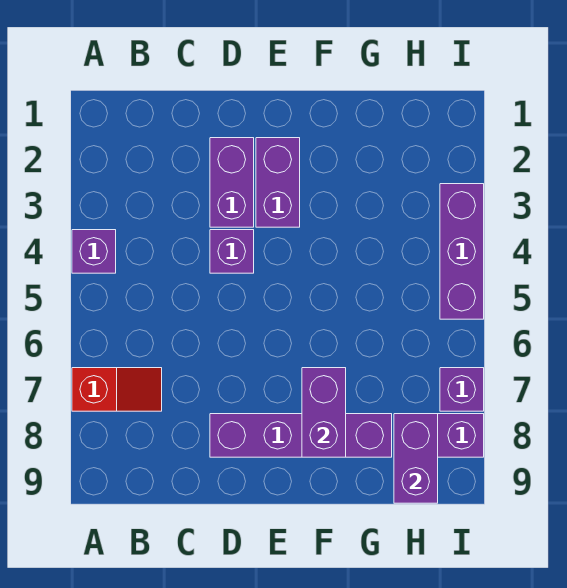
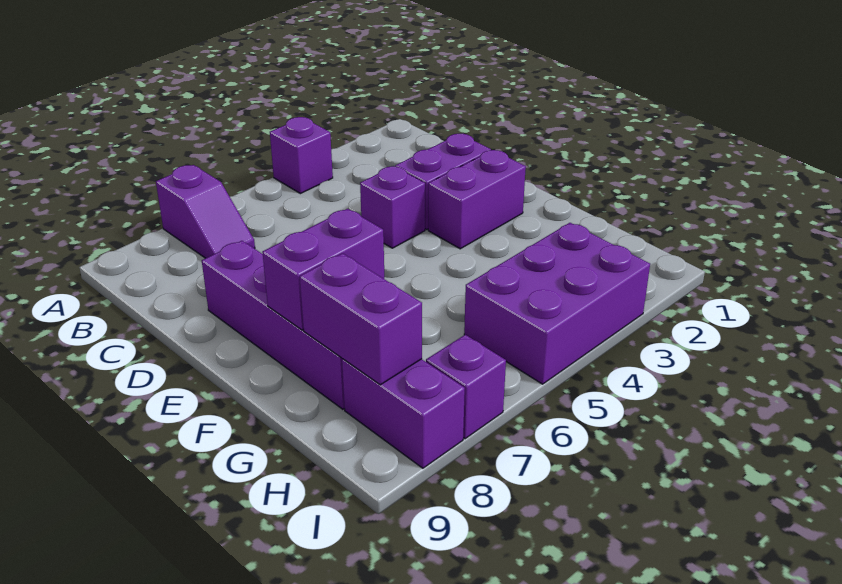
red slope A7:B7 level 1 top A -> purple slope A7:B7 level 1 top A
purple brick H8:H9 level 2 -> purple brick G8:H8 level 2
purple brick I3:I5 level 1 -> purple brick H3:I5 level 1

